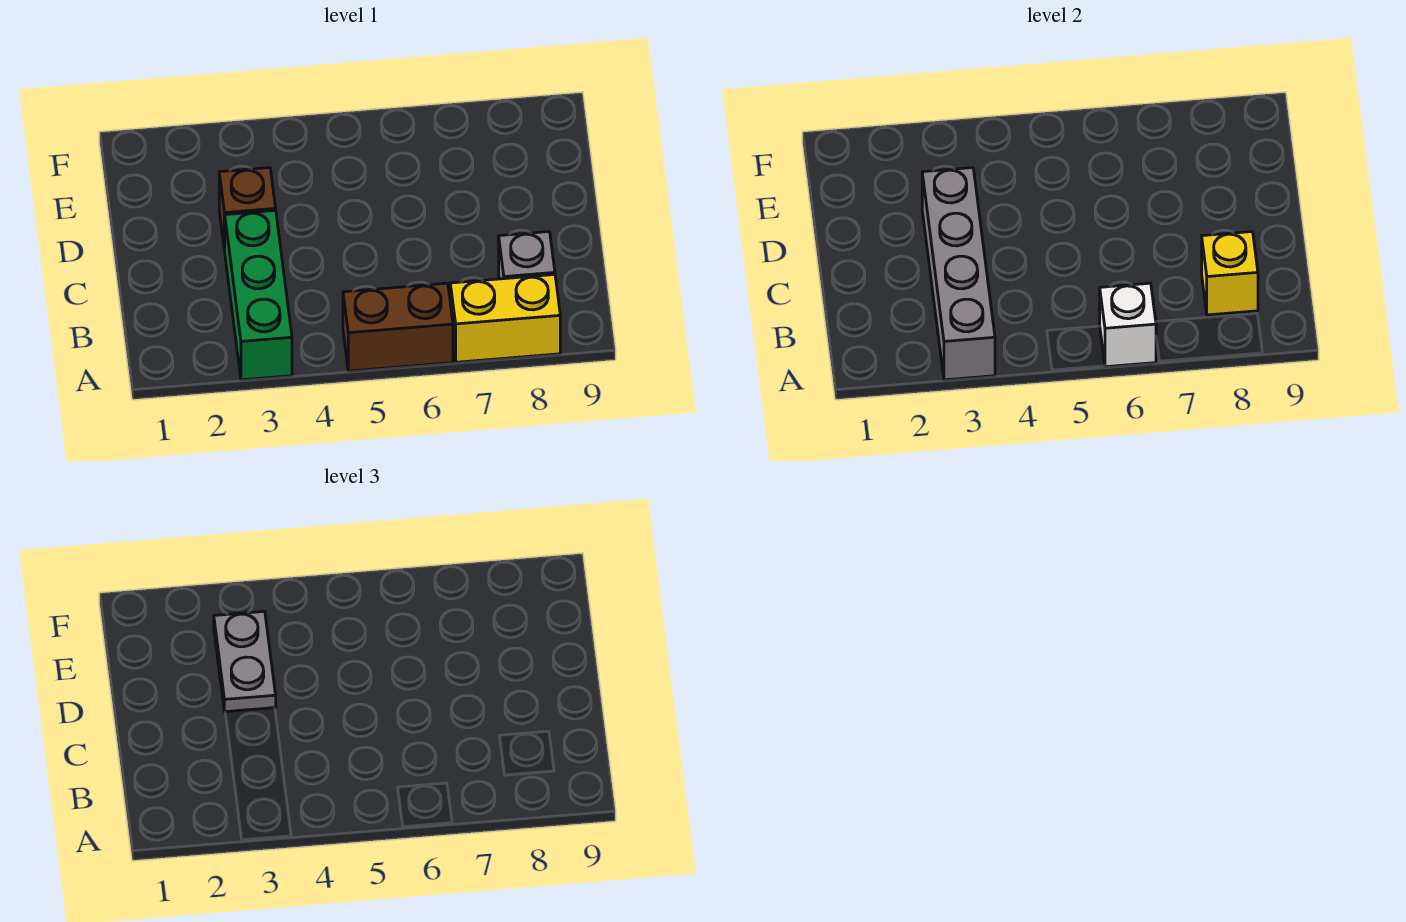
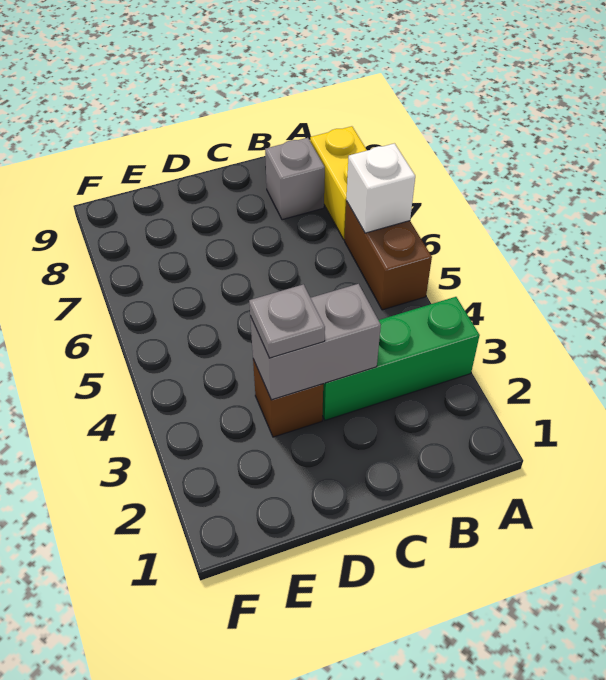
grey brick A3:D3 level 2 -> grey brick C3:D3 level 2
yellow brick B8 level 2 -> none
grey plate D3:E3 level 3 -> grey plate D3 level 3

